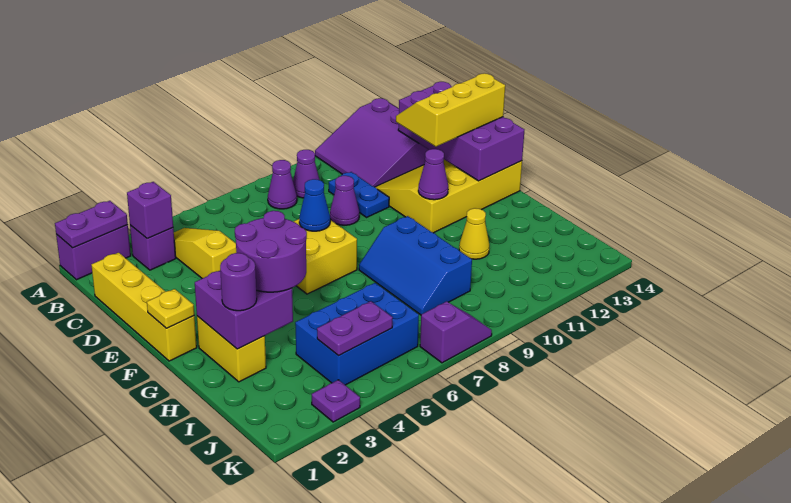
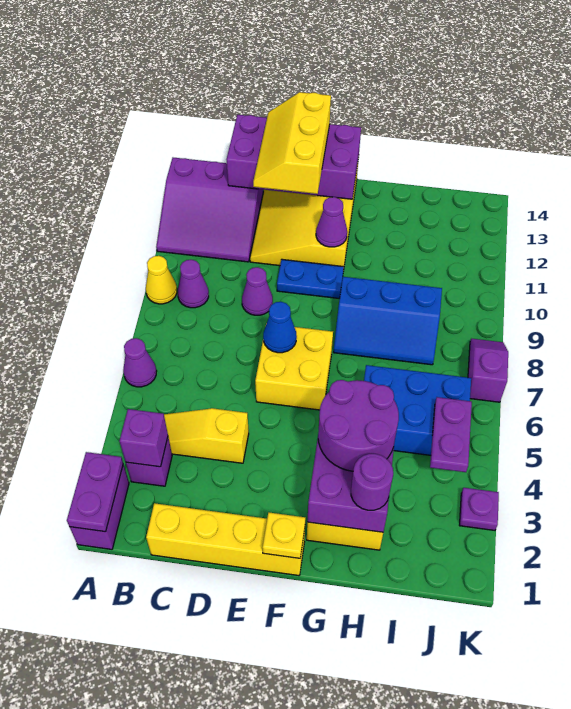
purple cone B8 level 1 -> purple cone A6 level 1
blue plate C10:D10 level 1 -> blue plate E10:F10 level 1
yellow cone H11 level 1 -> yellow cone A9 level 1
blue brick I4:J6 level 1 -> blue brick H5:J6 level 1

